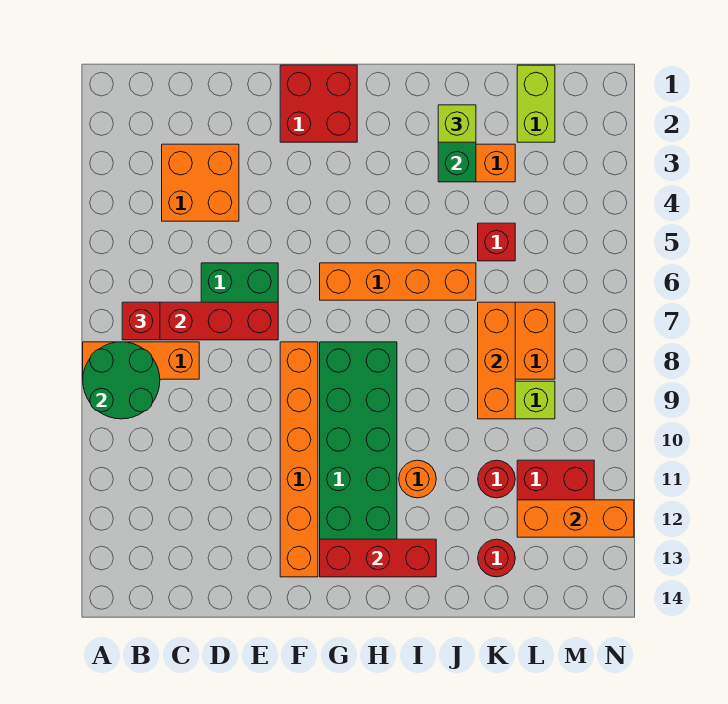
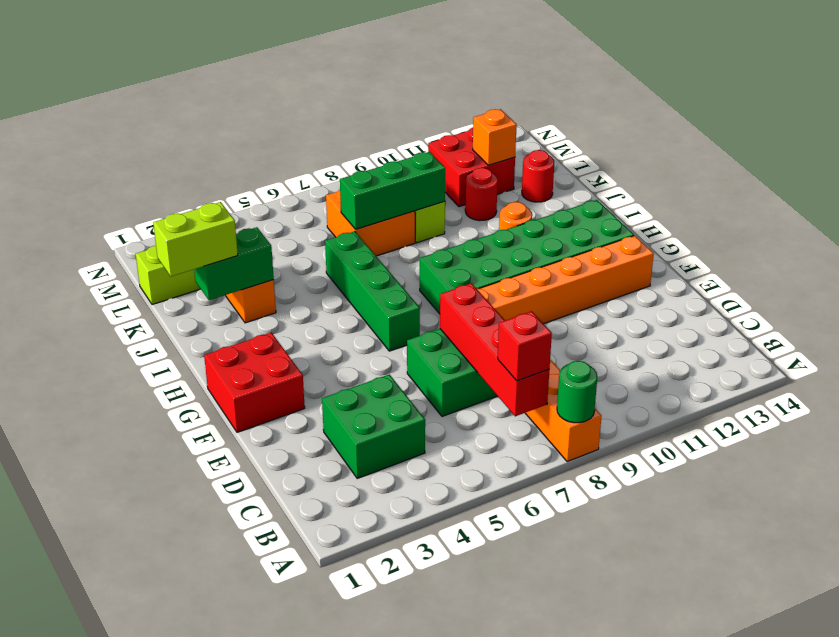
green round brick A8:B9 level 2 -> green round brick A8 level 2
orange brick C3:D4 level 1 -> green brick C3:D4 level 1
orange brick G6:J6 level 1 -> green brick G6:J6 level 1
red brick G13:I13 level 2 -> none
lime brick J2 level 3 -> lime brick J1:J2 level 3
red brick K5 level 1 -> none
orange brick K7:K9 level 2 -> green brick K7:K9 level 2
orange brick L12:N12 level 2 -> orange brick L12 level 2

